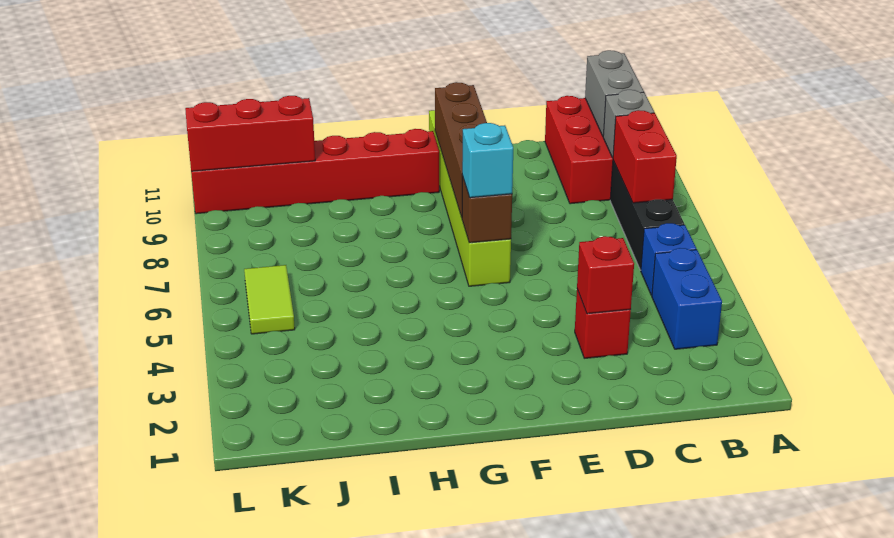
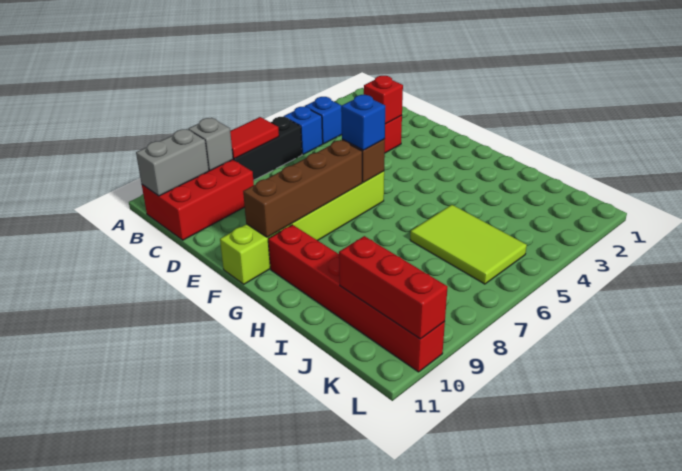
blue brick B3:B4 level 1 -> blue brick B4 level 1
red brick B7:B8 level 2 -> red tile B7:B8 level 2
cyan brick F6 level 3 -> blue brick F6 level 3
lime tile K5:K6 level 1 -> lime tile I5:K6 level 1

